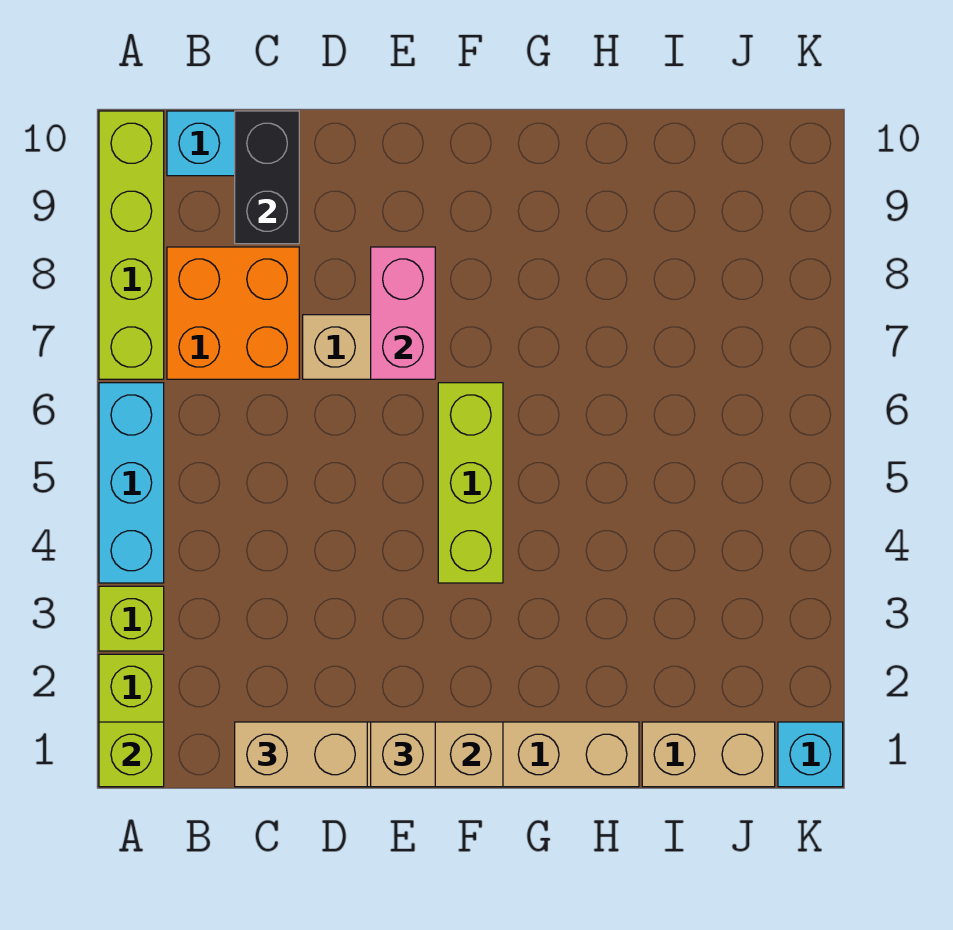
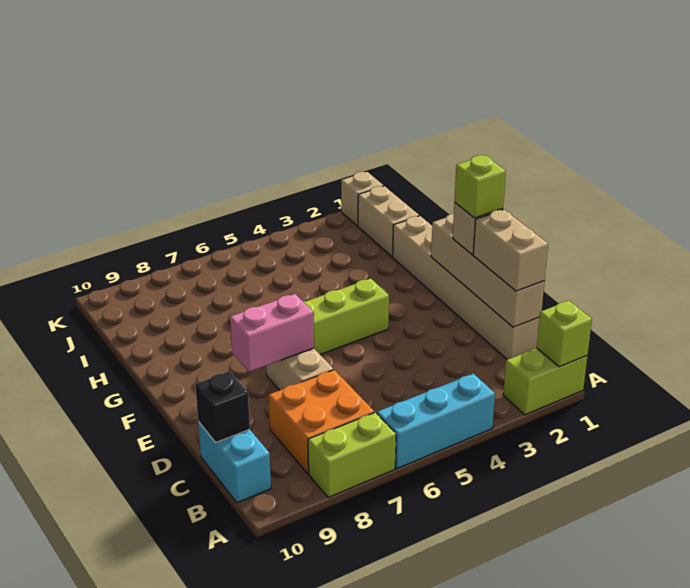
lime brick A3 level 1 -> lime brick E1 level 4
lime brick A7:A10 level 1 -> lime brick A7:A8 level 1
black brick C9:C10 level 2 -> black brick C10 level 2
cyan brick K1 level 1 -> tan brick K1 level 1

